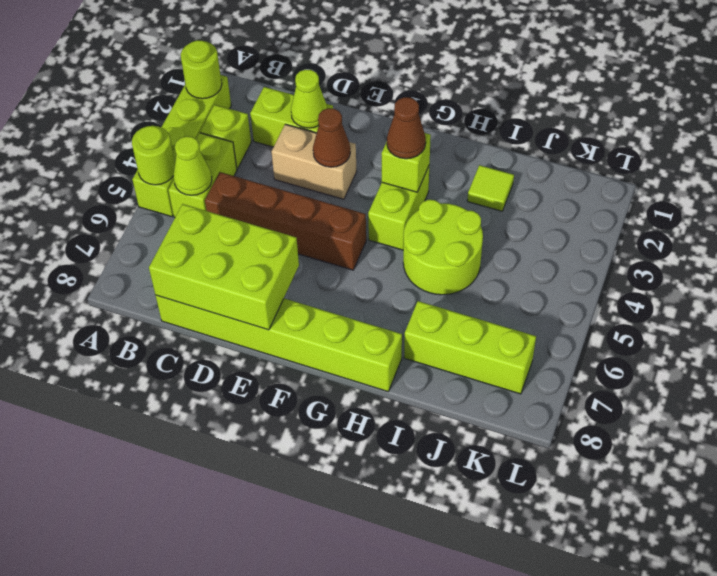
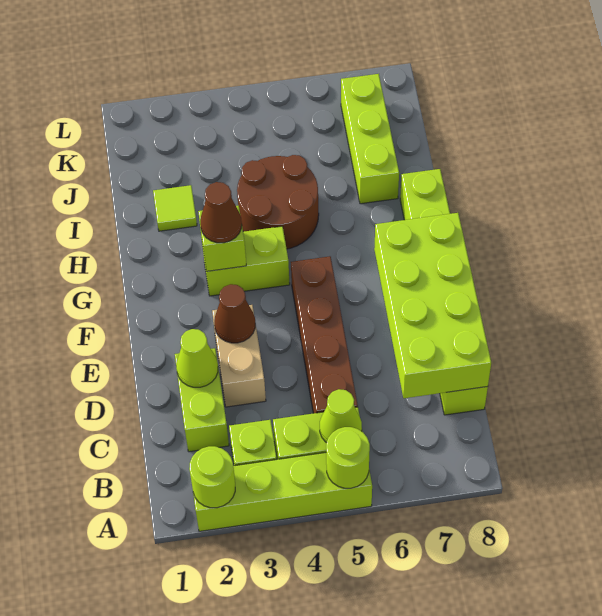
lime brick C7:E8 level 2 -> lime brick C7:F8 level 2
lime round brick H4:I5 level 1 -> brown round brick H4:I5 level 1

